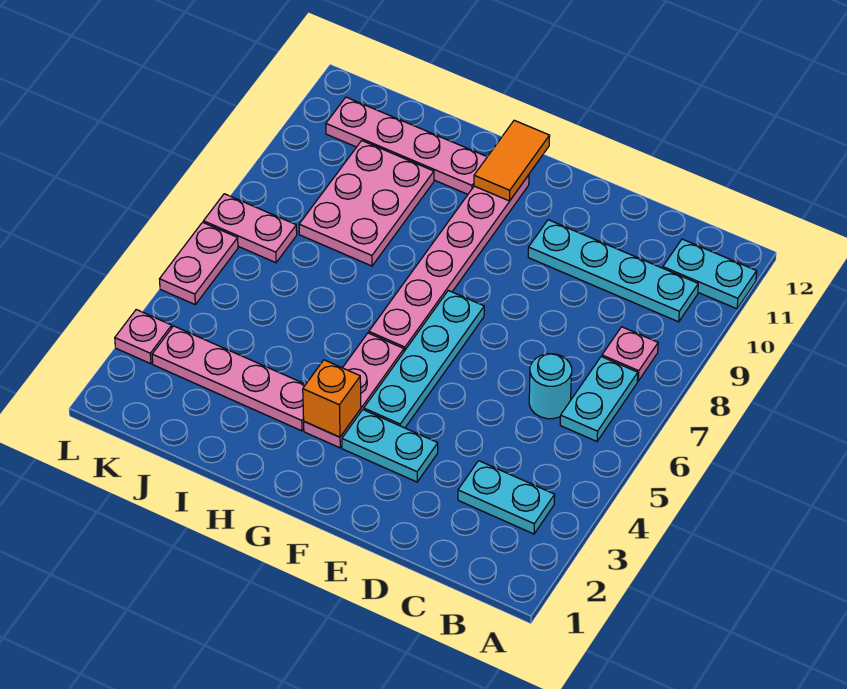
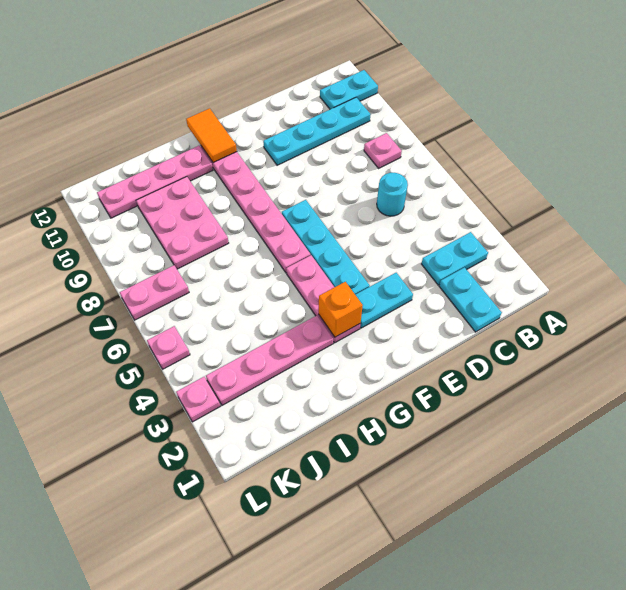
cyan plate B6:B7 level 1 -> cyan plate C1:C2 level 1
pink plate L5:L6 level 1 -> pink plate L5 level 1

